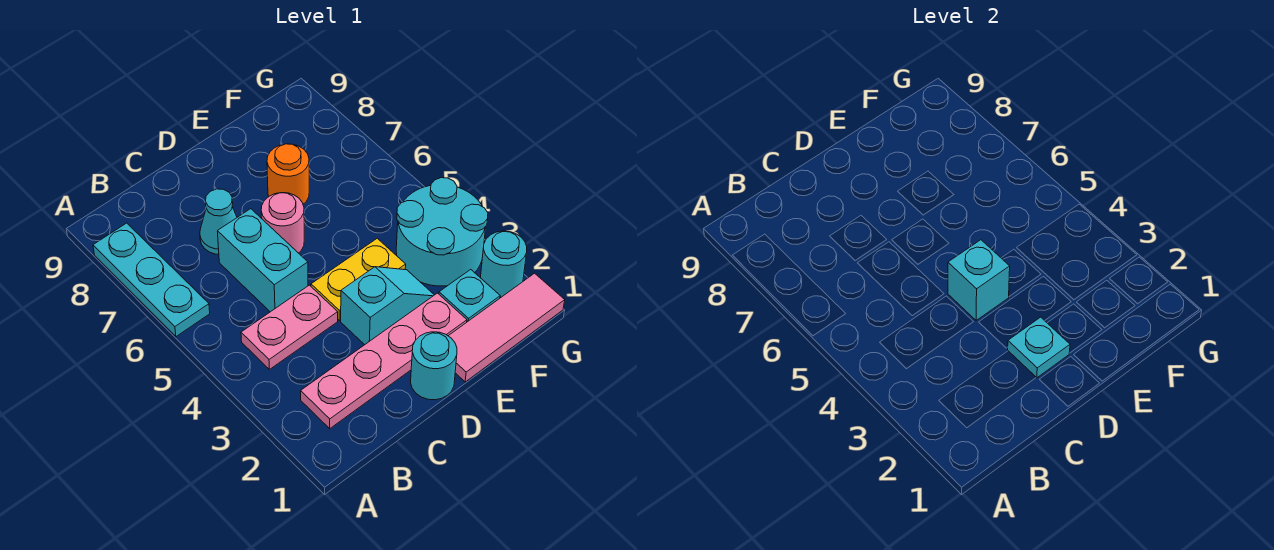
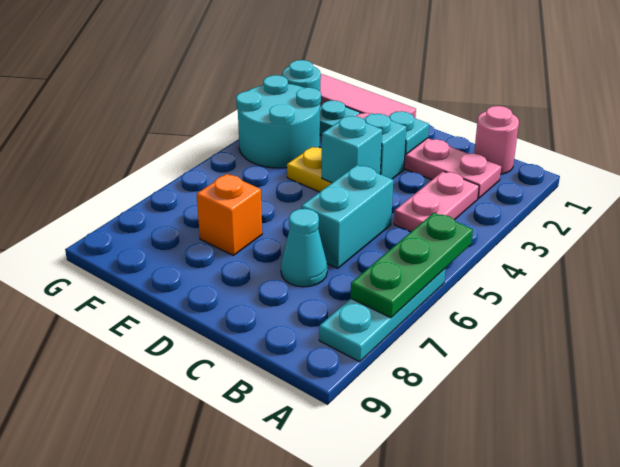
none -> green plate A5:A7 level 2
pink plate B4:C4 level 1 -> pink plate B3:B4 level 1
cyan round brick D1 level 1 -> none
pink round brick D6 level 1 -> pink round brick B1 level 1
orange round brick E7 level 1 -> orange brick E7 level 1

